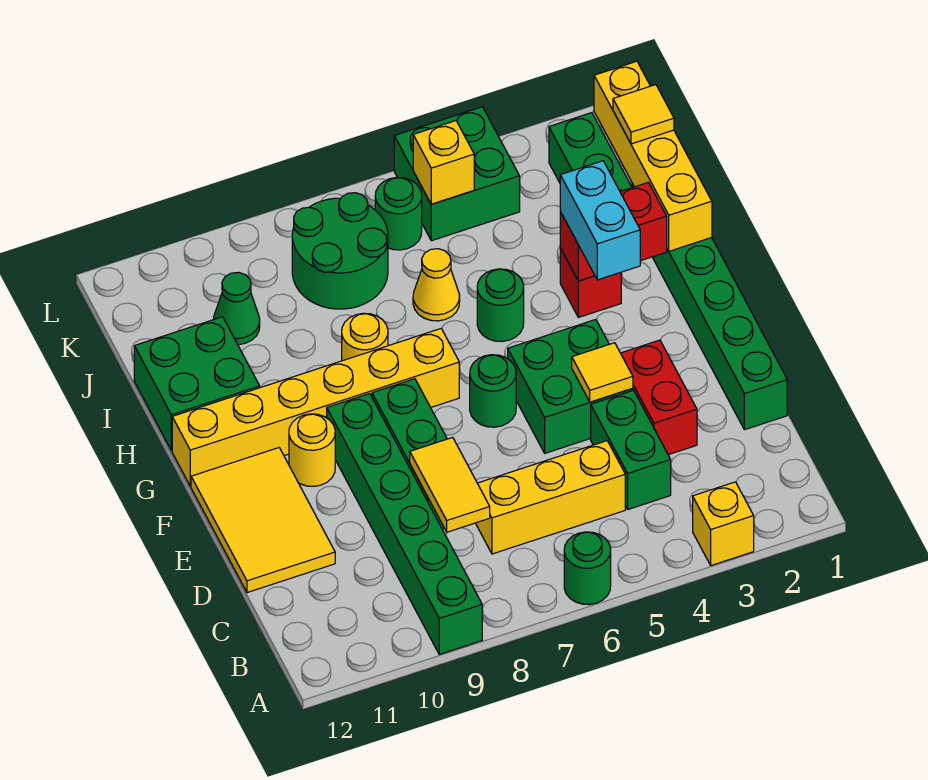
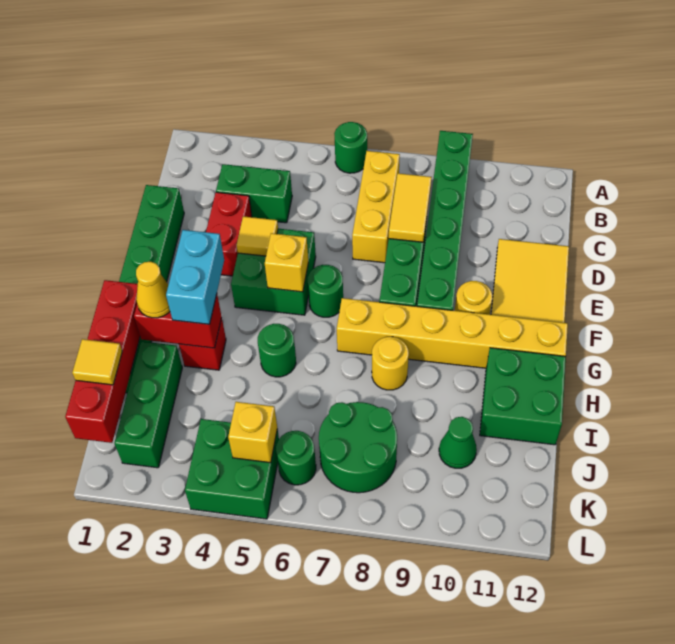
yellow brick A3 level 1 -> yellow brick F5 level 2
green brick C4:D4 level 1 -> green brick C3:C4 level 1
yellow brick C5:C7 level 1 -> yellow brick B7:D7 level 1
yellow brick H1:K1 level 2 -> red brick H1:K1 level 2
yellow cone I6 level 1 -> yellow cone H2 level 3

